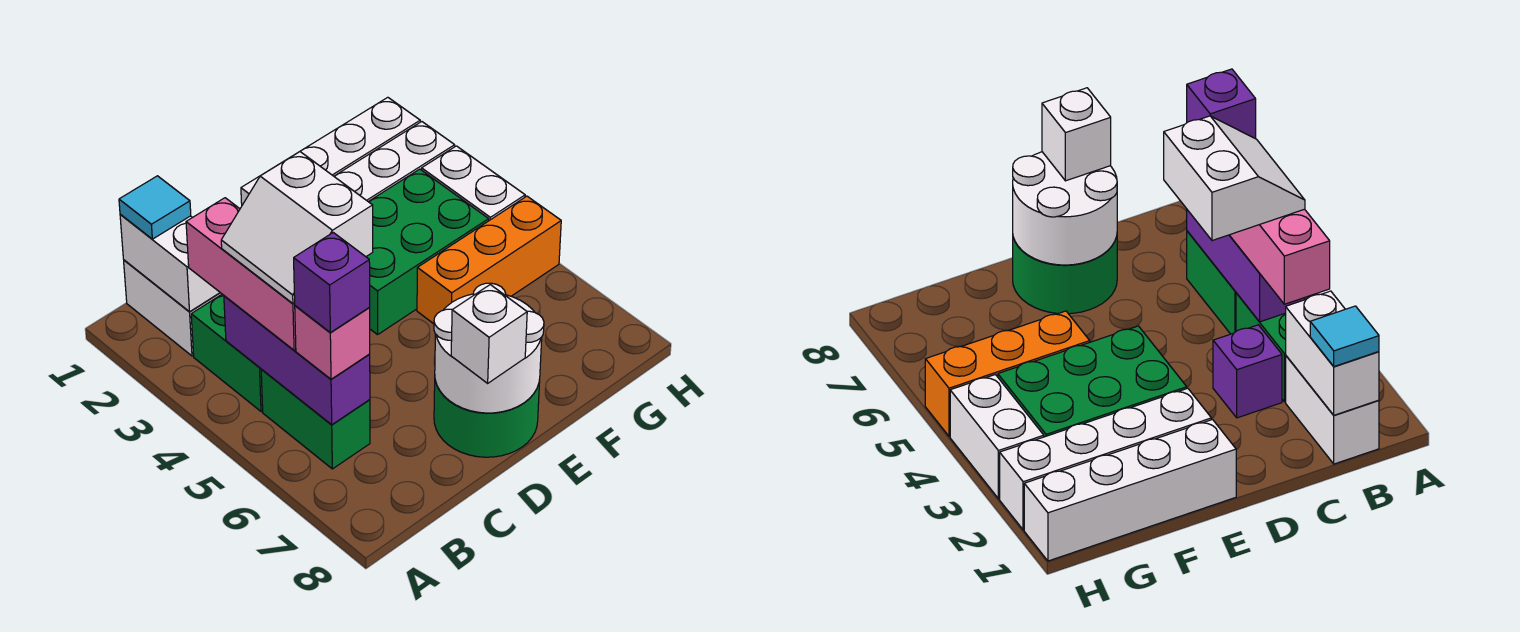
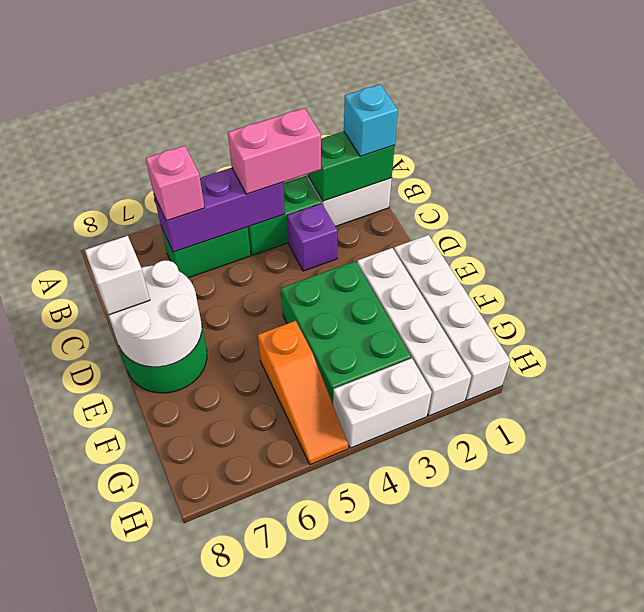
white brick B1:B2 level 2 -> green brick B1:B2 level 2
cyan tile B1 level 3 -> cyan brick B1 level 3
pink brick B3:B5 level 3 -> pink brick B3:B4 level 3
white slope B4:C5 level 4 top C -> none
purple brick B6 level 4 -> none
orange brick F5:H5 level 1 -> orange slope F5:H5 level 1 top F

